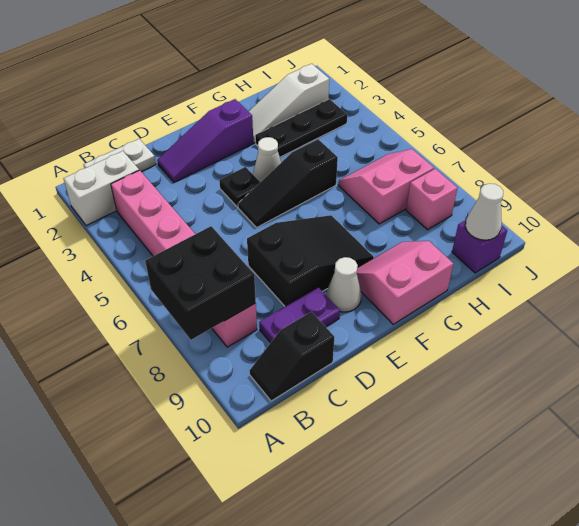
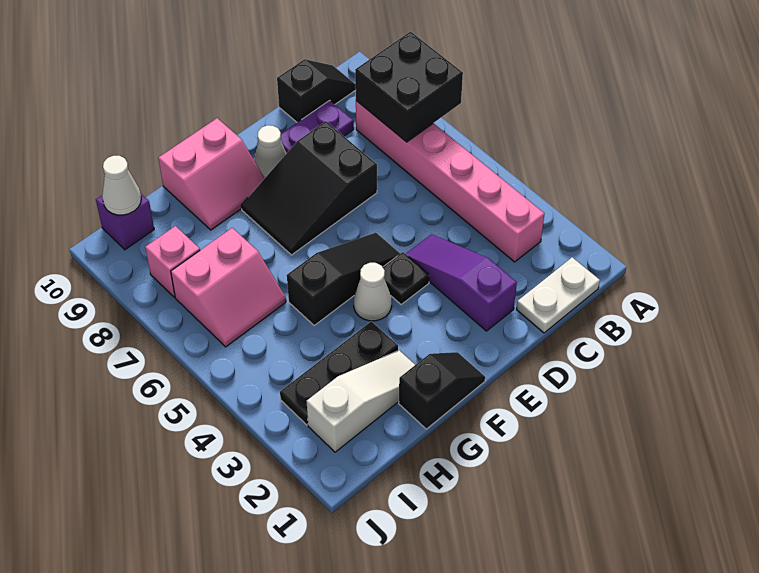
white brick A2:B2 level 1 -> none
purple slope D2:F2 level 1 top F -> purple slope D2:D4 level 1 top 2
none -> black slope F1:G1 level 1 top G

